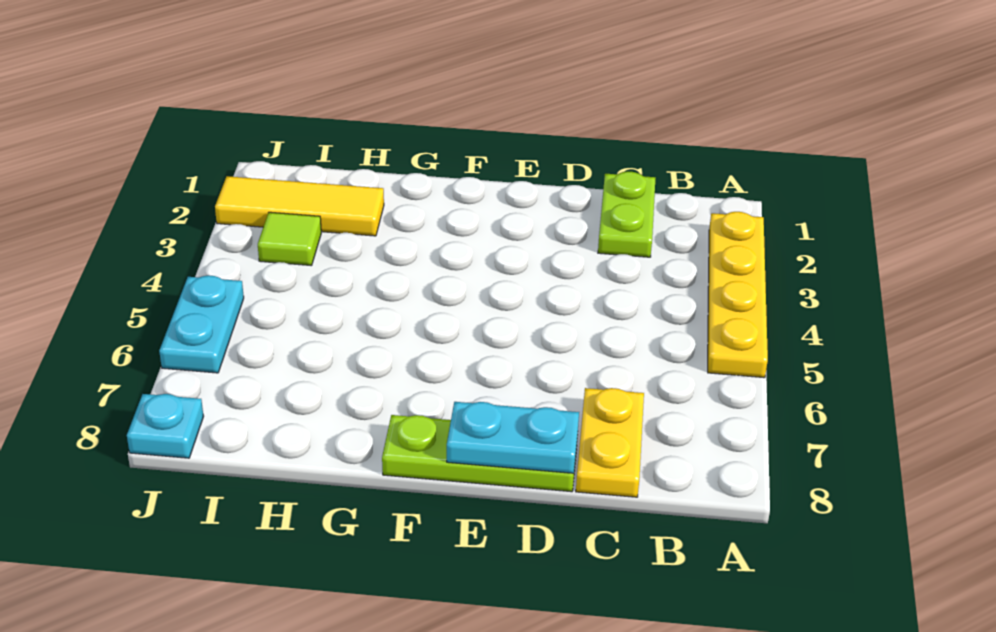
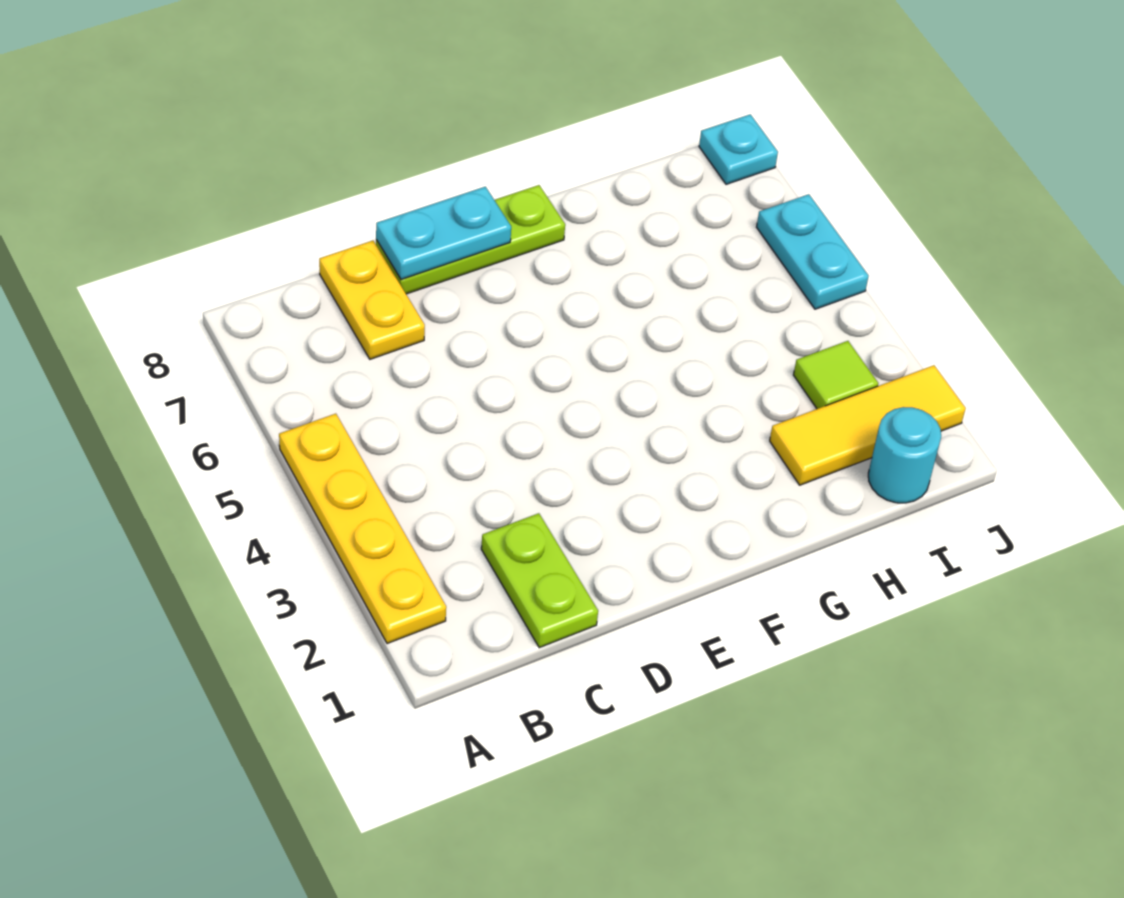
none -> cyan round brick I1 level 1

